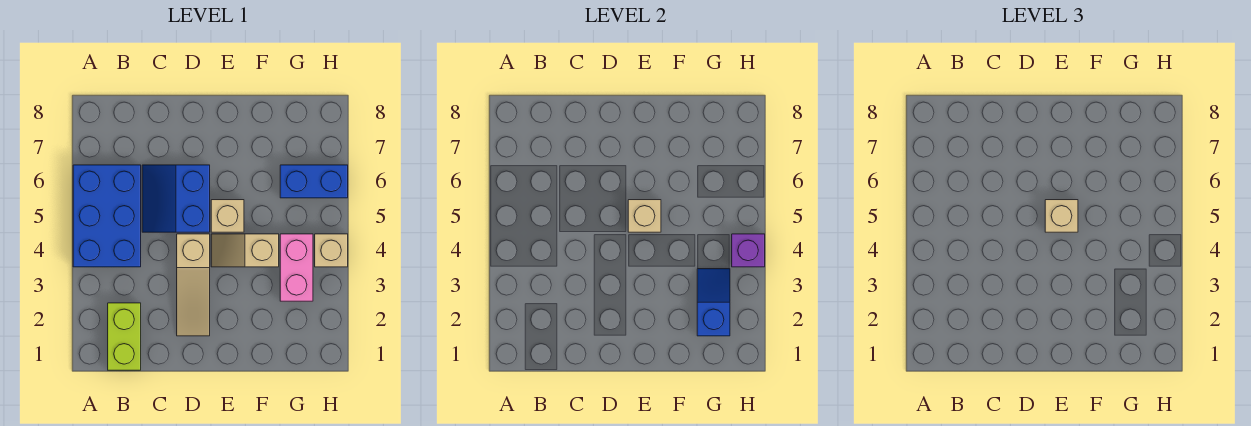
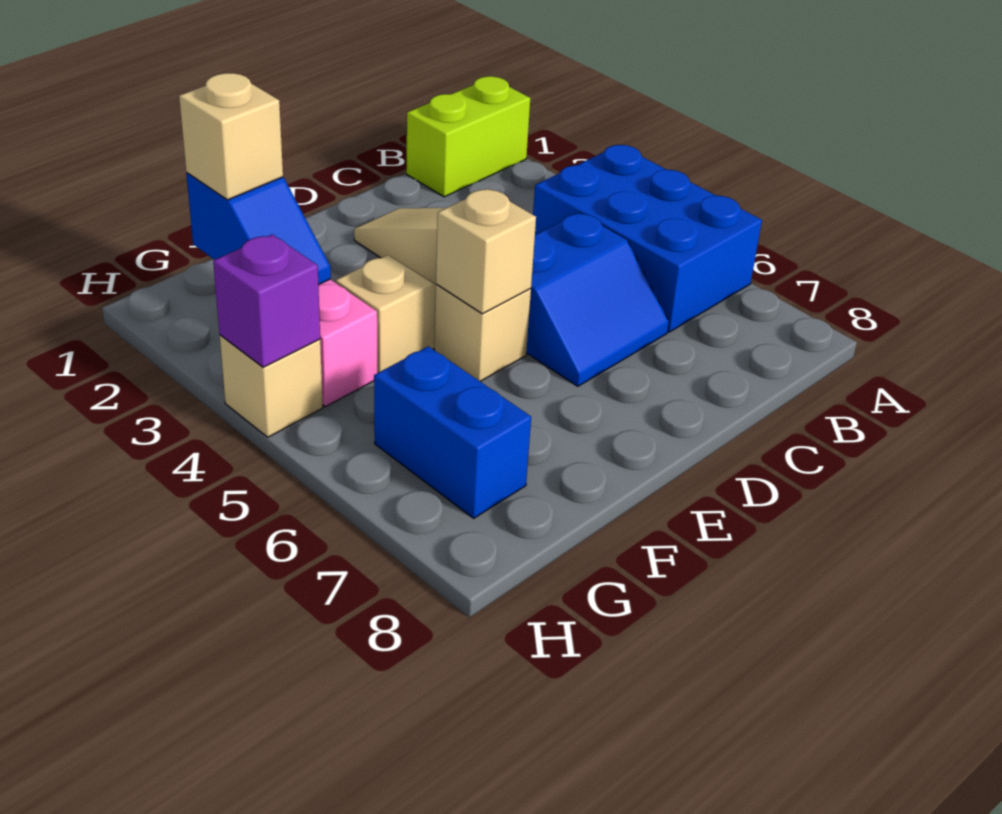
lime brick B1:B2 level 1 -> lime brick A1:B1 level 1
blue slope C5:D6 level 1 top D -> blue slope C5:D6 level 1 top 5
tan brick E5 level 3 -> tan brick G2 level 3
blue brick G6:H6 level 1 -> blue brick G6:G7 level 1

